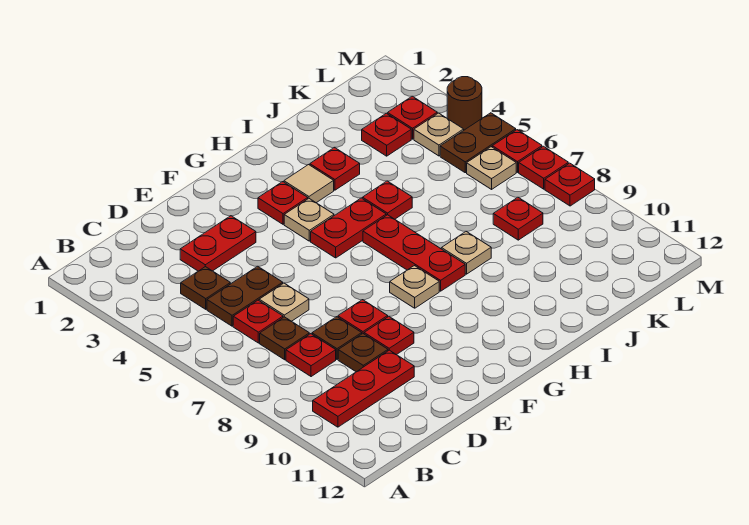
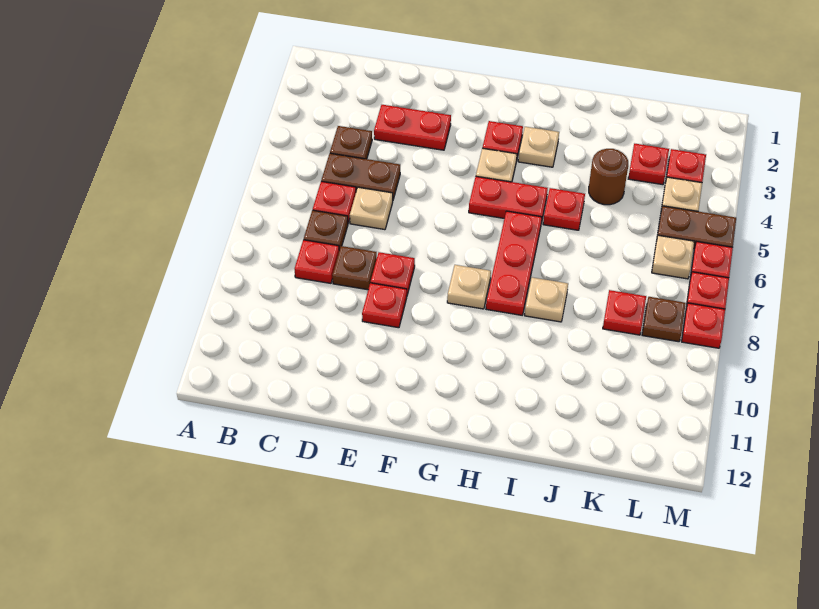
red plate B10:D10 level 1 -> none
brown plate D9 level 1 -> brown plate L8 level 1
tan tile H3 level 1 -> tan plate H3 level 1
red plate I3 level 1 -> none
brown round brick M4 level 1 -> brown round brick J4 level 1

